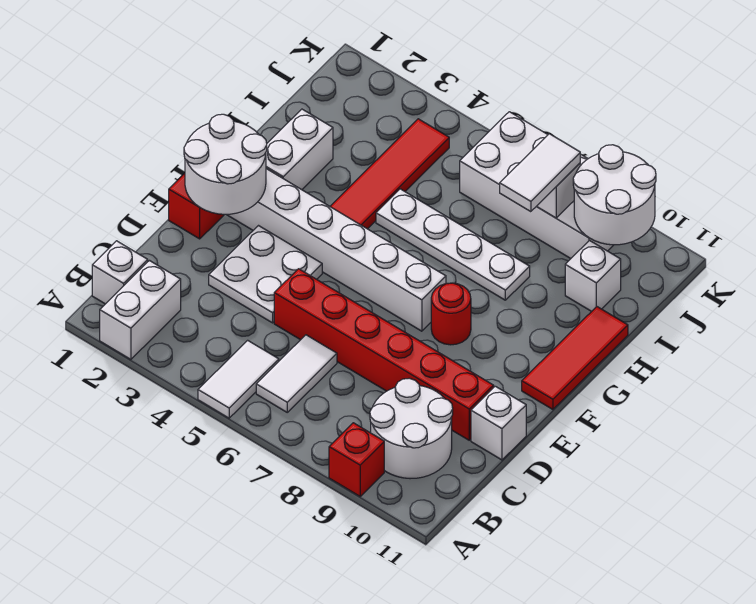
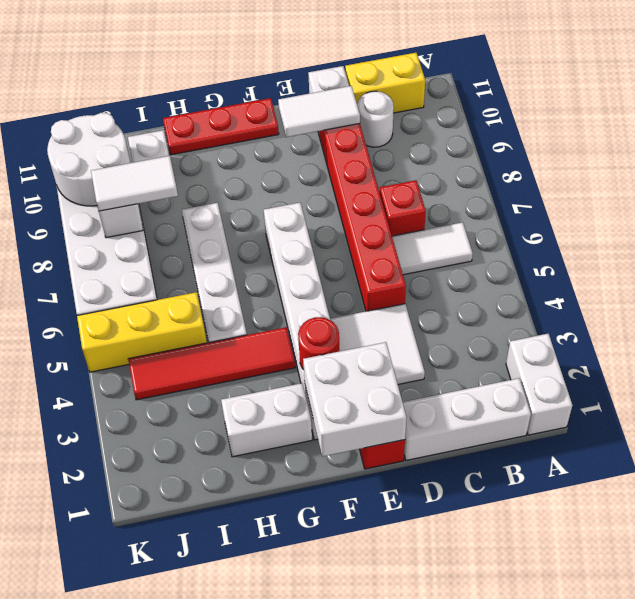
white brick A2:B2 level 1 -> white brick A1:A2 level 1
white tile A5:B5 level 1 -> white tile D10:E10 level 2
red brick A9 level 1 -> red brick C7 level 1
white brick B1 level 1 -> white brick B1:D1 level 1
white round brick B9:C10 level 1 -> white round brick C10 level 1
none -> yellow brick B11:C11 level 1
white plate D3:E4 level 1 -> white tile D3:E4 level 1
white round brick E1:F2 level 2 -> white brick E1:F2 level 2
red round brick F8 level 1 -> red round brick F3 level 2
red tile F11:H11 level 1 -> red plate F11:H11 level 1
none -> yellow brick I5:K5 level 1

